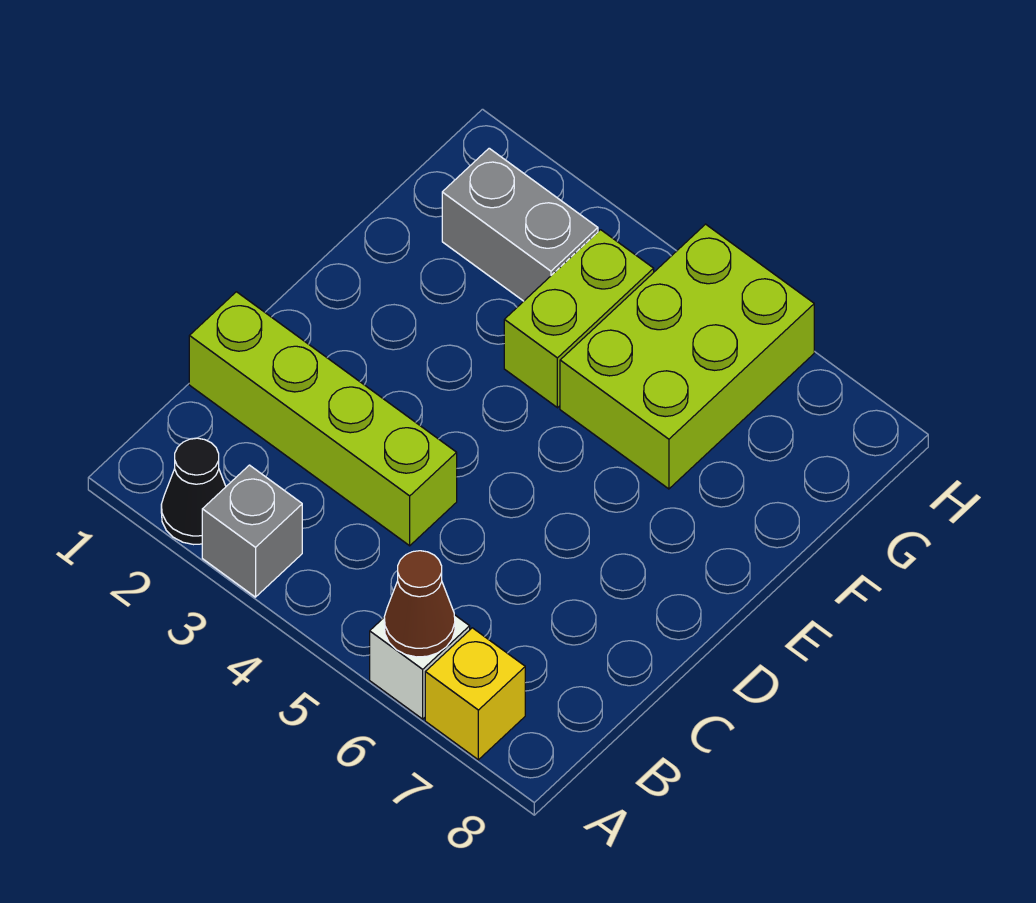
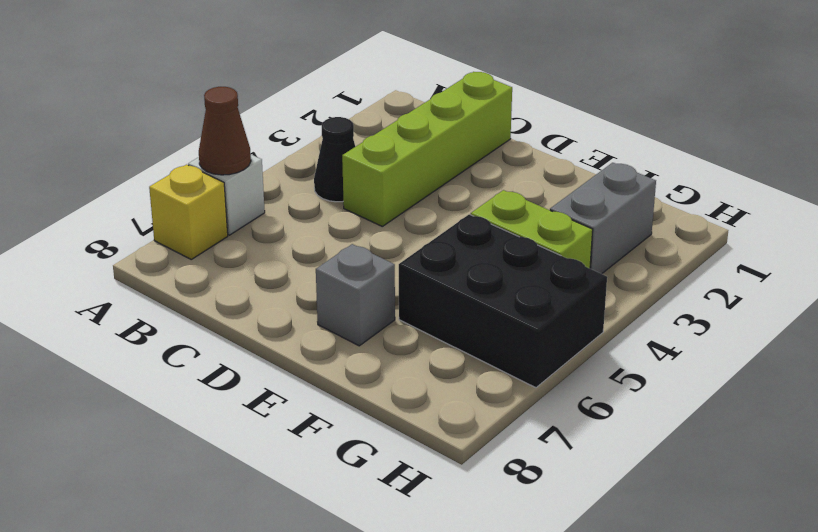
black cone A2 level 1 -> black cone B4 level 1
grey brick A3 level 1 -> grey brick E7 level 1
lime brick F5:H6 level 1 -> black brick F5:H6 level 1

